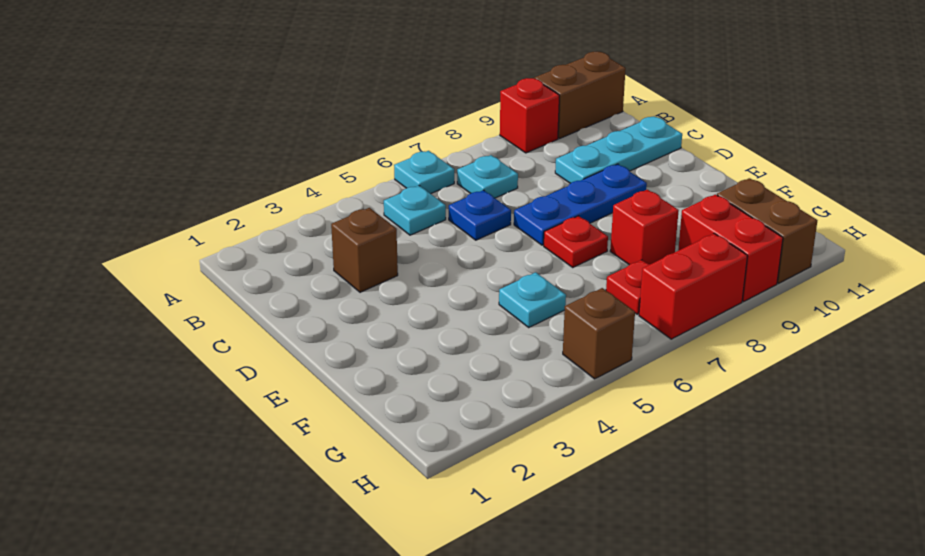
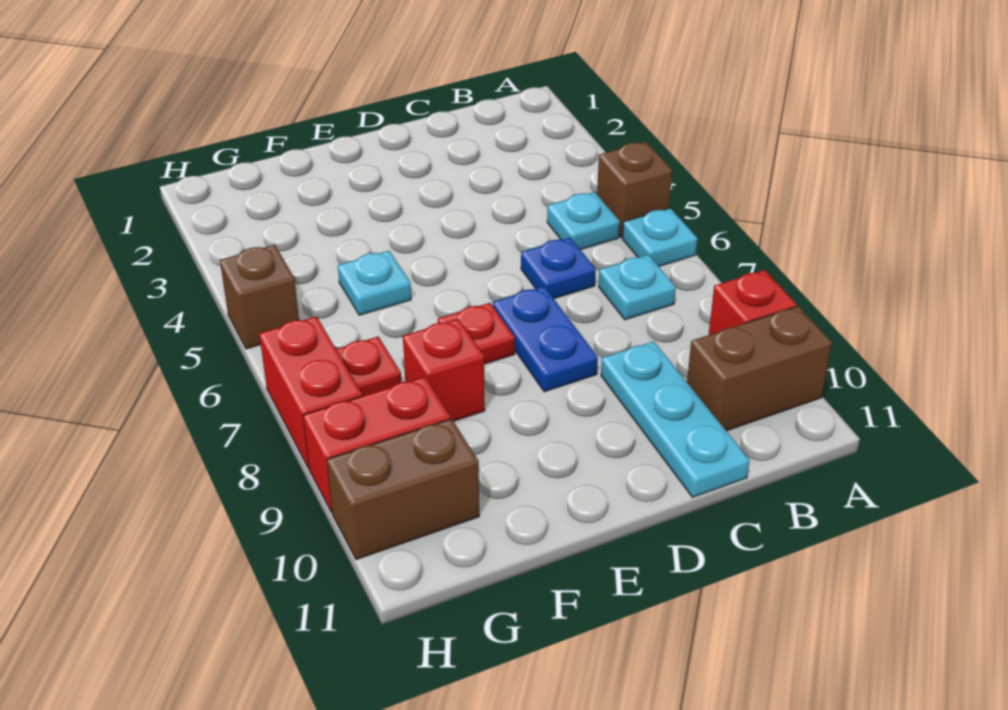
brown brick A10:A11 level 1 -> brown brick A10:B10 level 1
brown brick C3 level 1 -> brown brick A5 level 1
blue plate D7:D9 level 1 -> blue plate D7:D8 level 1

